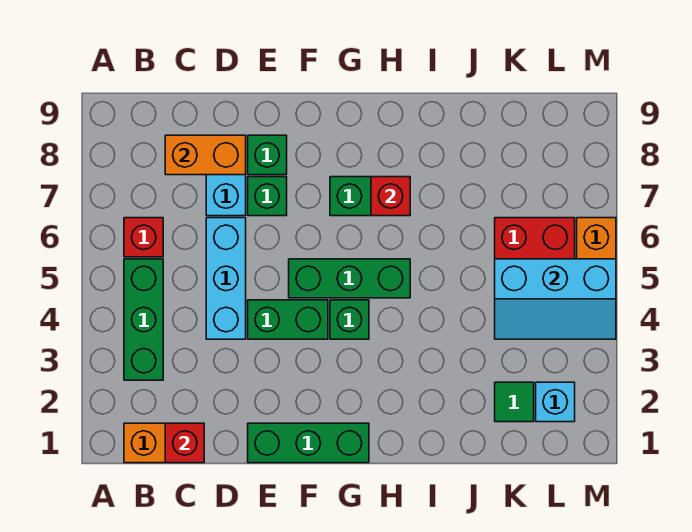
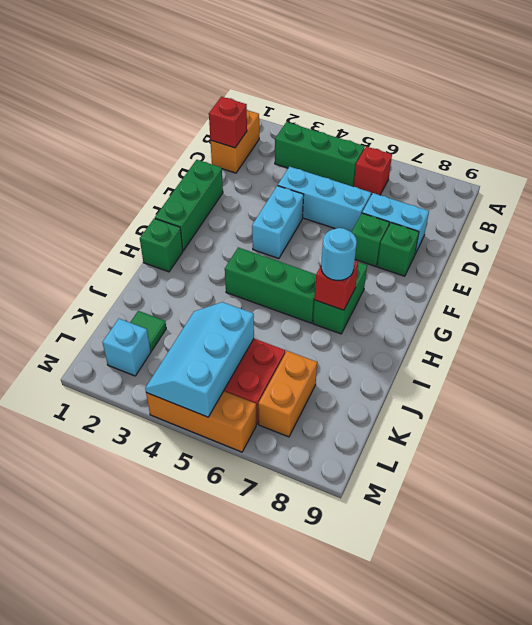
orange brick C8:D8 level 2 -> orange brick K7:L7 level 1
green brick E4:F4 level 1 -> cyan brick E4:F4 level 1
green brick F5:H5 level 1 -> green brick H4:H6 level 1
green brick G4 level 1 -> green brick H1 level 1
none -> cyan round brick H7 level 3

